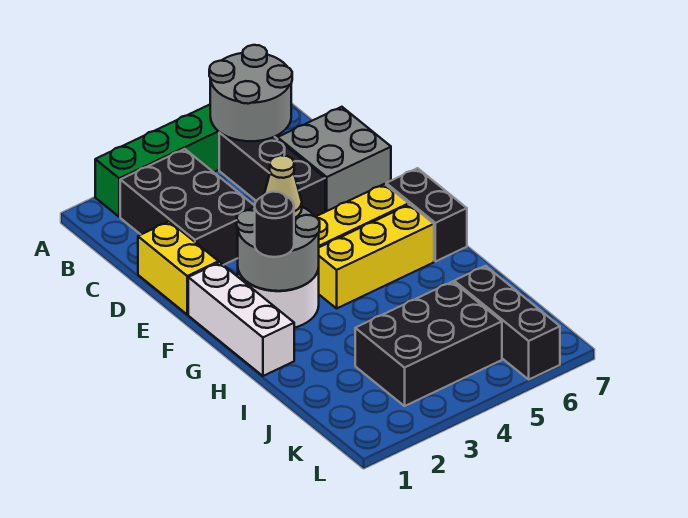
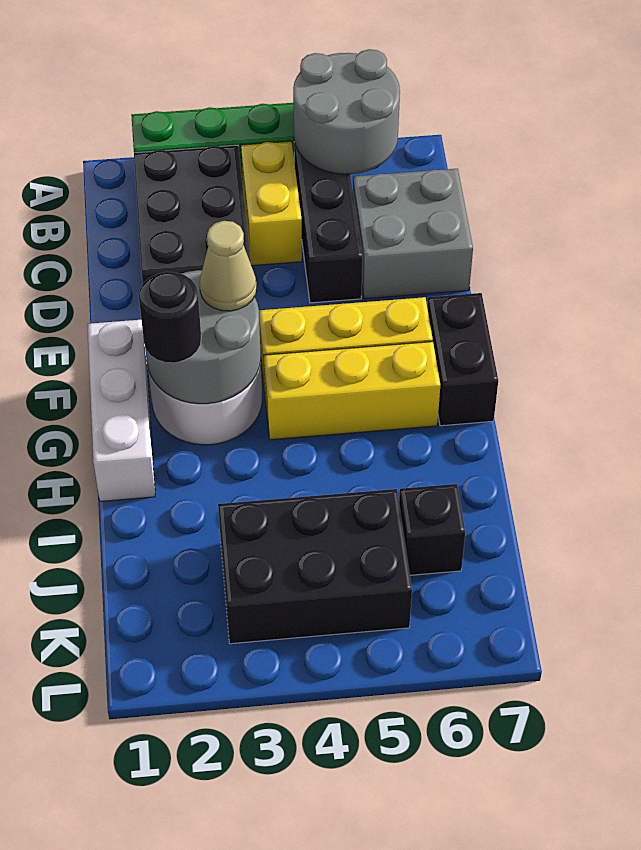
yellow brick D1:E1 level 1 -> yellow brick B4:C4 level 1
black brick J6:L6 level 1 -> black brick J6 level 1

